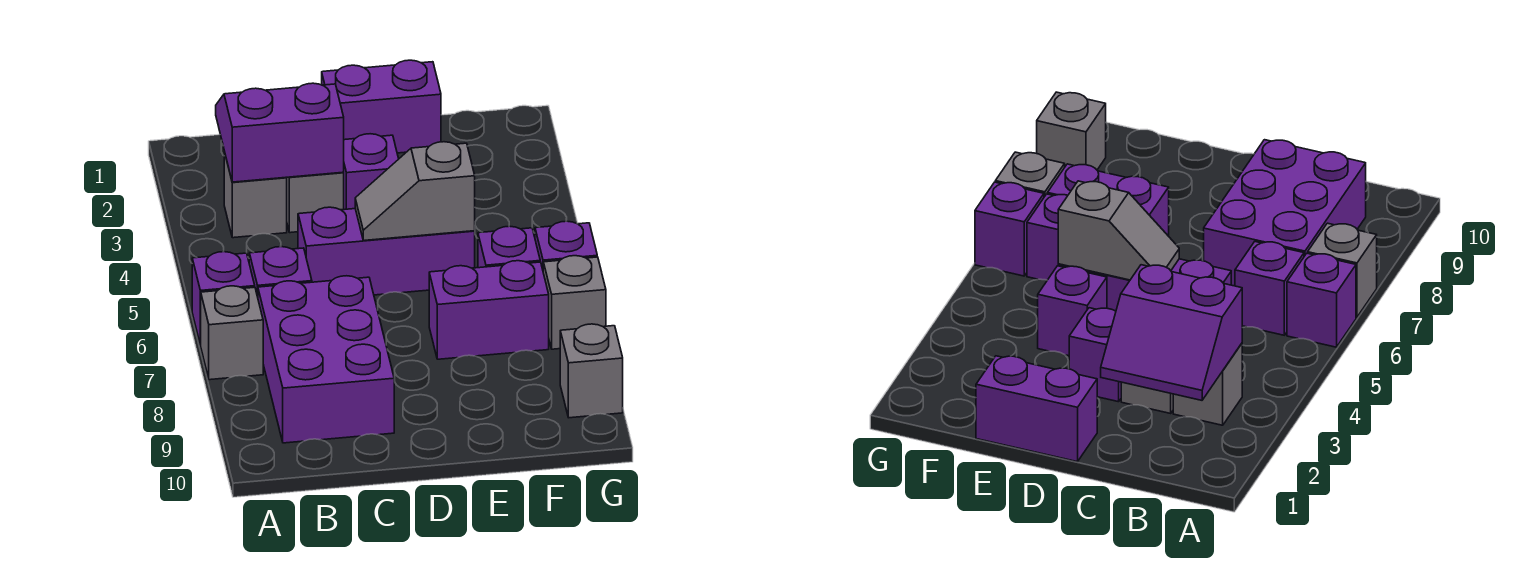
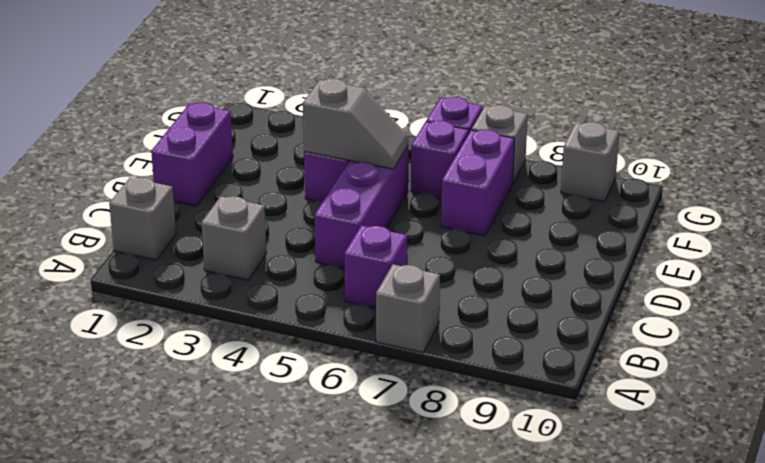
purple brick A6 level 1 -> none
purple slope B2:C3 level 2 top 3 -> none
purple brick B7:C9 level 1 -> none
grey brick C3 level 1 -> grey brick B1 level 1
purple brick D3 level 1 -> none
grey slope D5:E5 level 2 top E -> grey slope E4:E5 level 2 top 4

